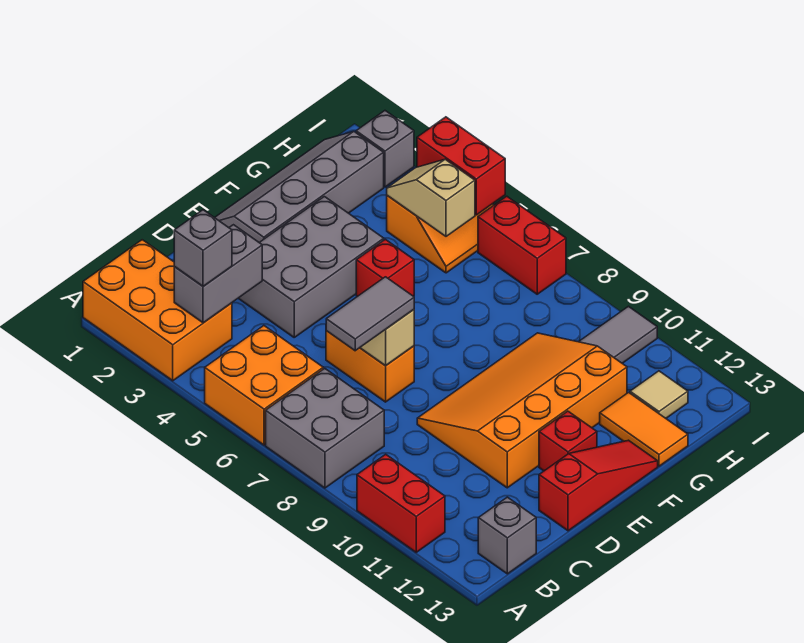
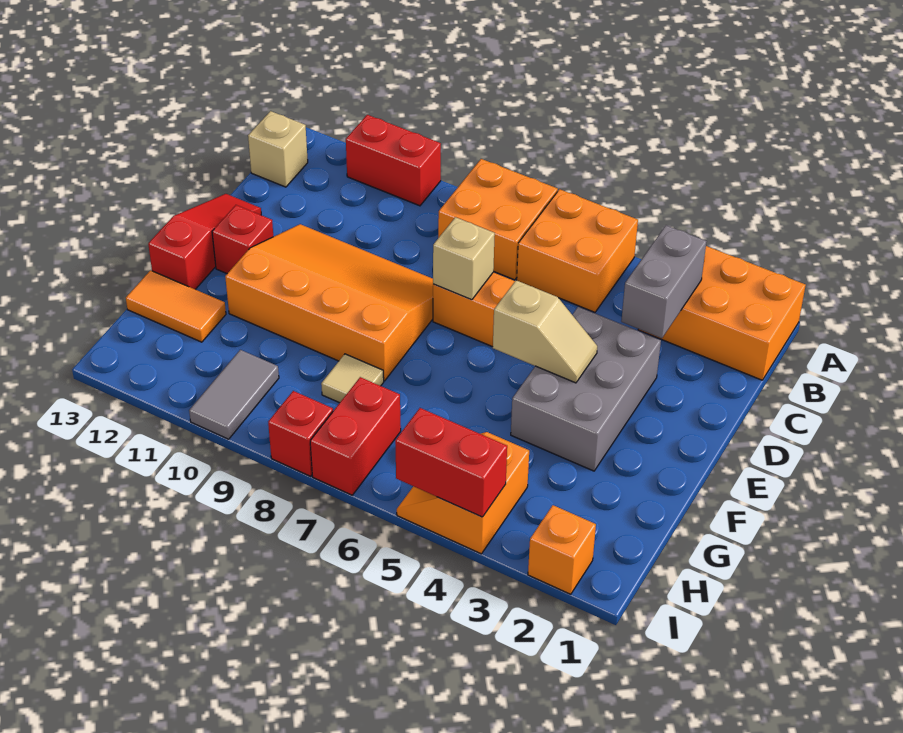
grey brick A7:B8 level 1 -> orange brick A7:B8 level 1
grey brick B3 level 3 -> none
grey brick B13 level 1 -> tan brick B13 level 1
grey tile C7:D7 level 3 -> none
orange slope D9:G11 level 1 top 11 -> orange slope D8:F11 level 1 top F
red slope D13:F13 level 1 top D -> red slope D13:F13 level 1 top F
grey slope E1:H2 level 1 top 2 -> none
red brick F5 level 1 -> red brick I8 level 1
tan slope H4:H5 level 2 top 5 -> tan slope E4:E5 level 2 top 5
tan tile H12 level 1 -> tan tile G8 level 1
grey brick I2 level 1 -> orange brick I2 level 1
red brick I6:I7 level 1 -> red brick H7:I7 level 1

